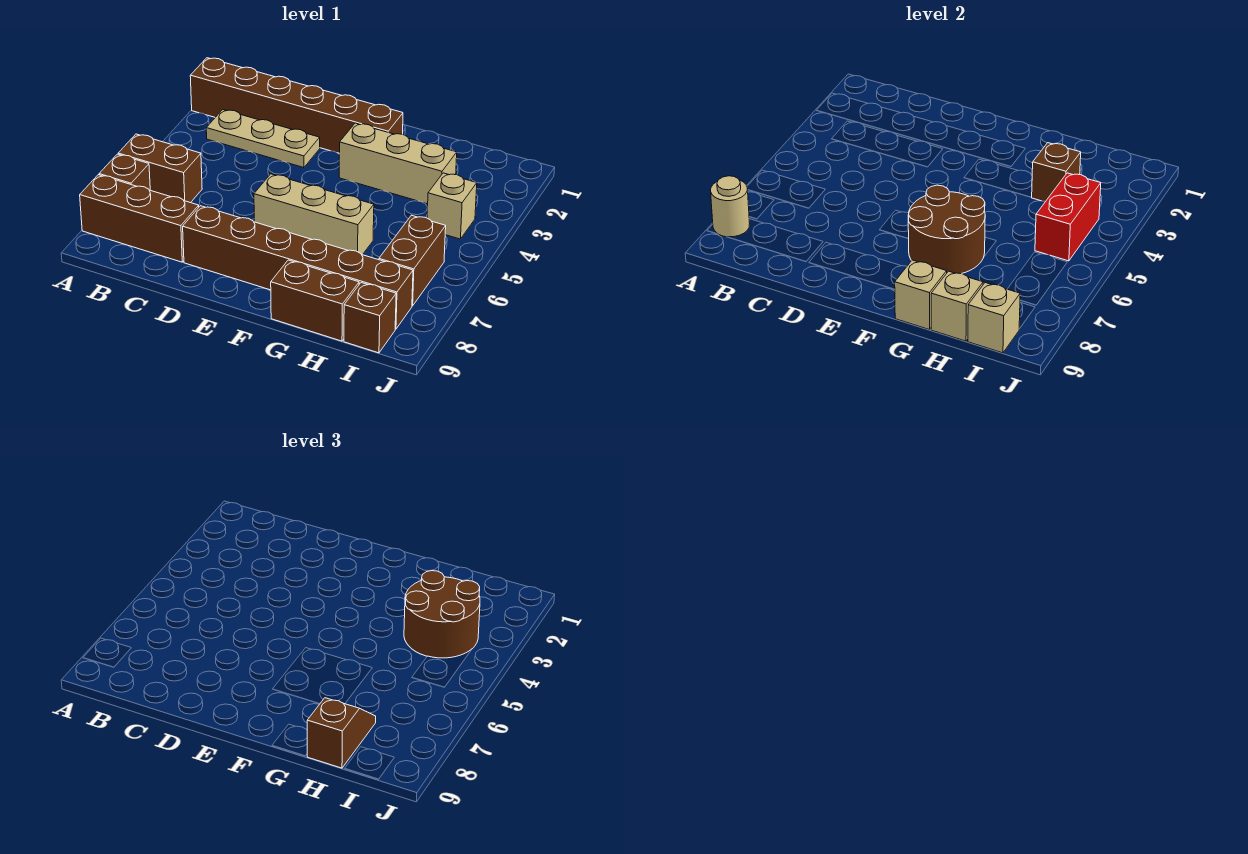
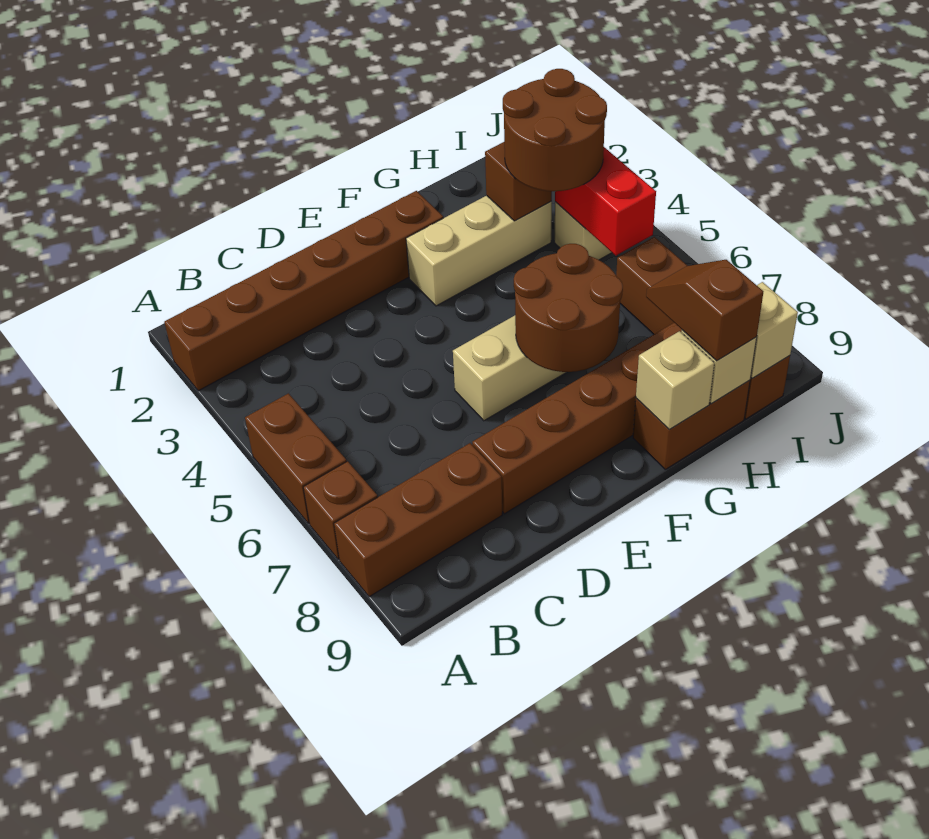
brown brick A6:B6 level 1 -> brown brick A5:A6 level 1
tan round brick A8 level 2 -> none
tan plate B3:D3 level 1 -> none

